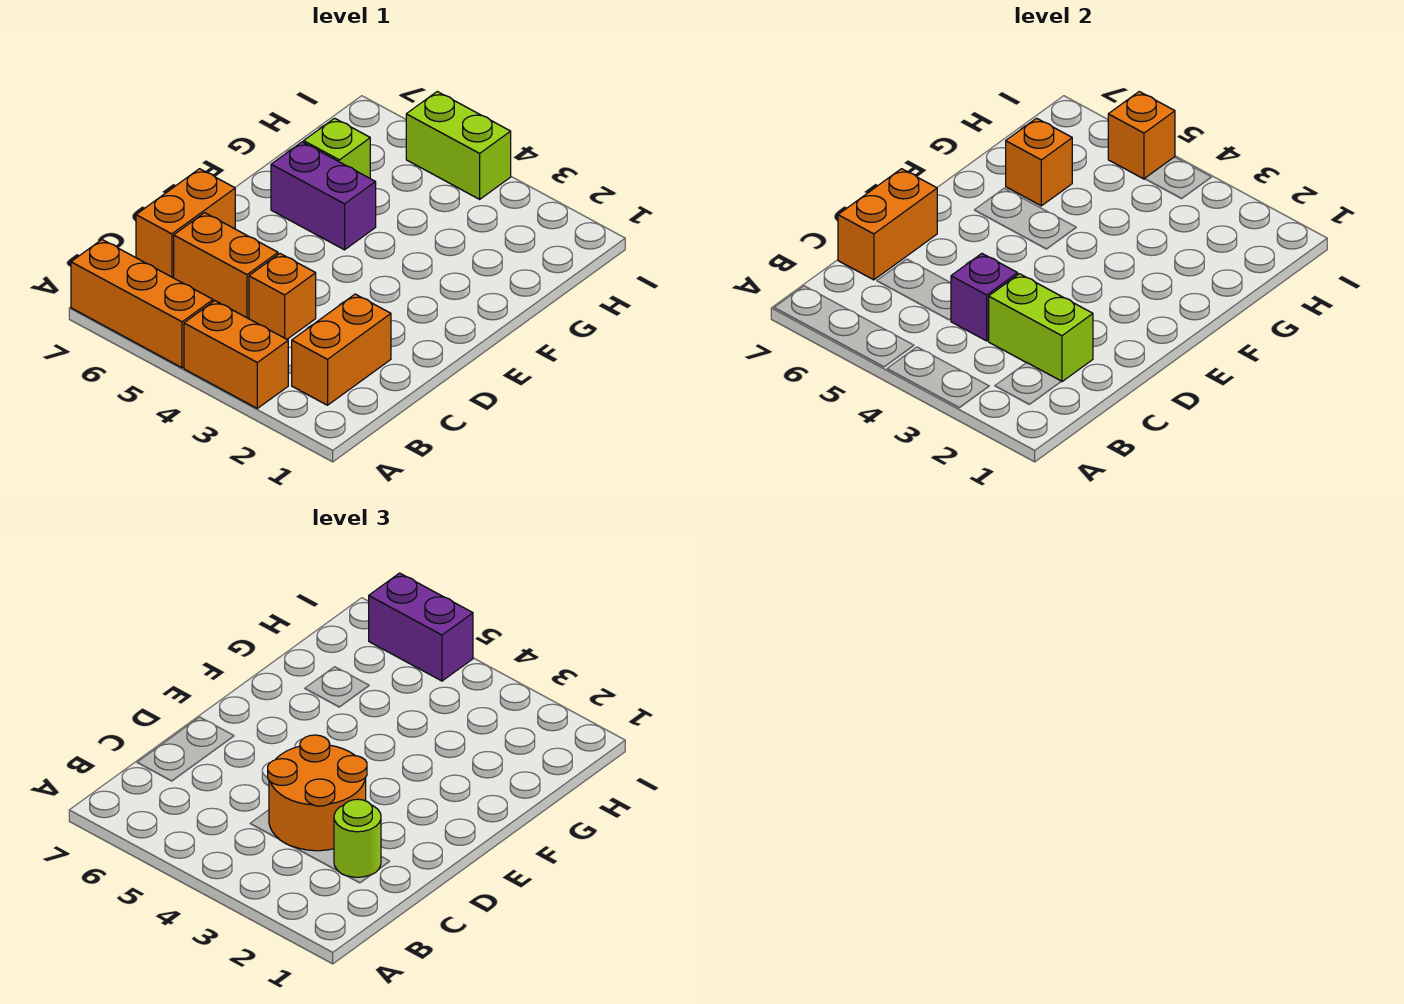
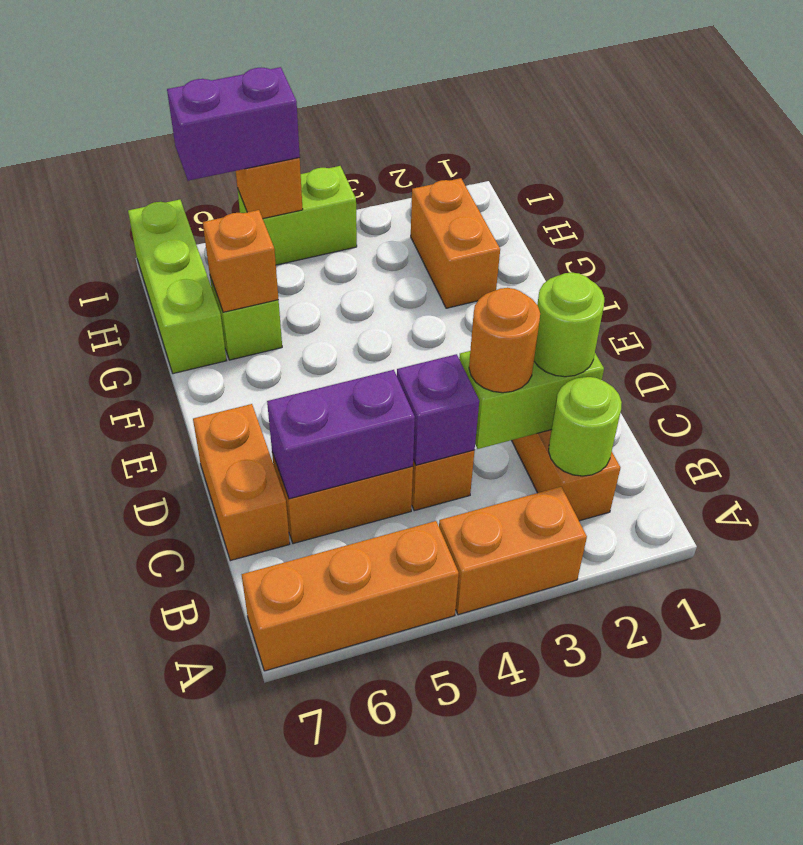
none -> lime round brick B2 level 2
orange round brick C3:D4 level 3 -> orange round brick C3 level 3
orange brick C7:D7 level 2 -> orange brick G2:H2 level 1
purple brick F5:F6 level 1 -> purple brick C5:C6 level 2
none -> lime brick G7:I7 level 1

